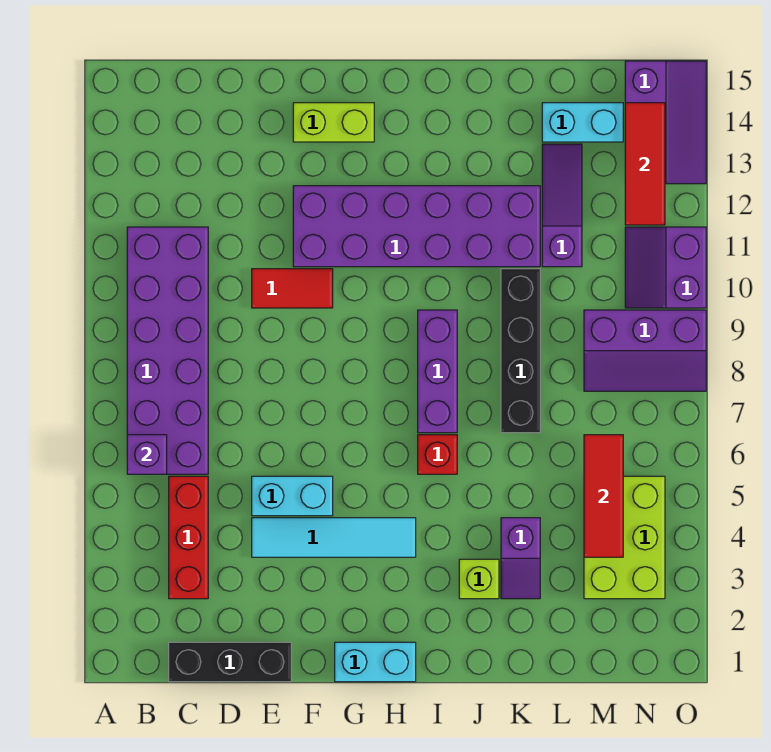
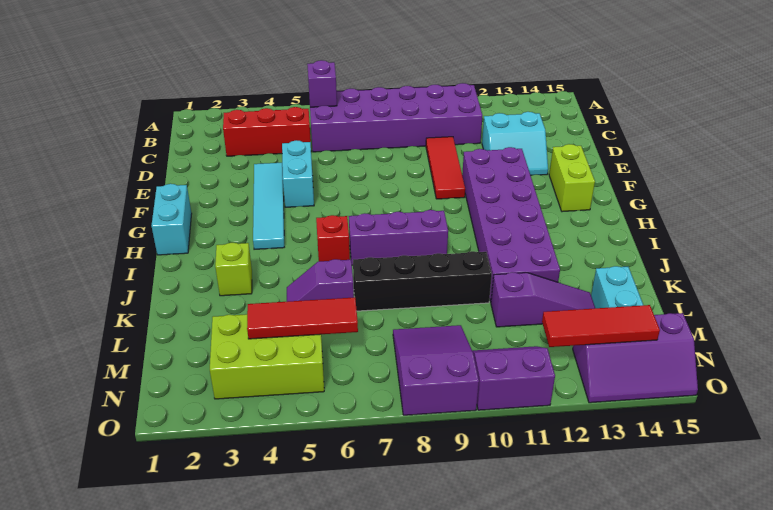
black brick C1:E1 level 1 -> none
none -> cyan slope D12:E13 level 1 top D
red tile E10:F10 level 1 -> red tile D10:F10 level 1
purple slope K3:K4 level 1 top 4 -> purple slope K5:K6 level 1 top 6
purple slope M8:O9 level 1 top 9 -> purple slope M8:O9 level 1 top O

